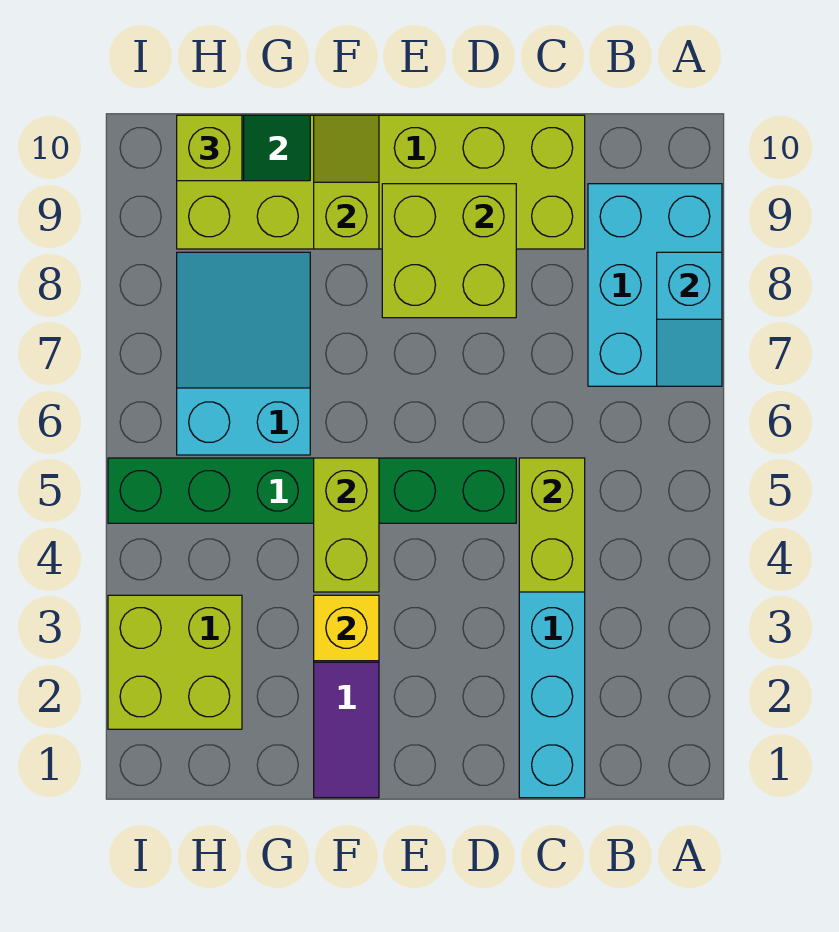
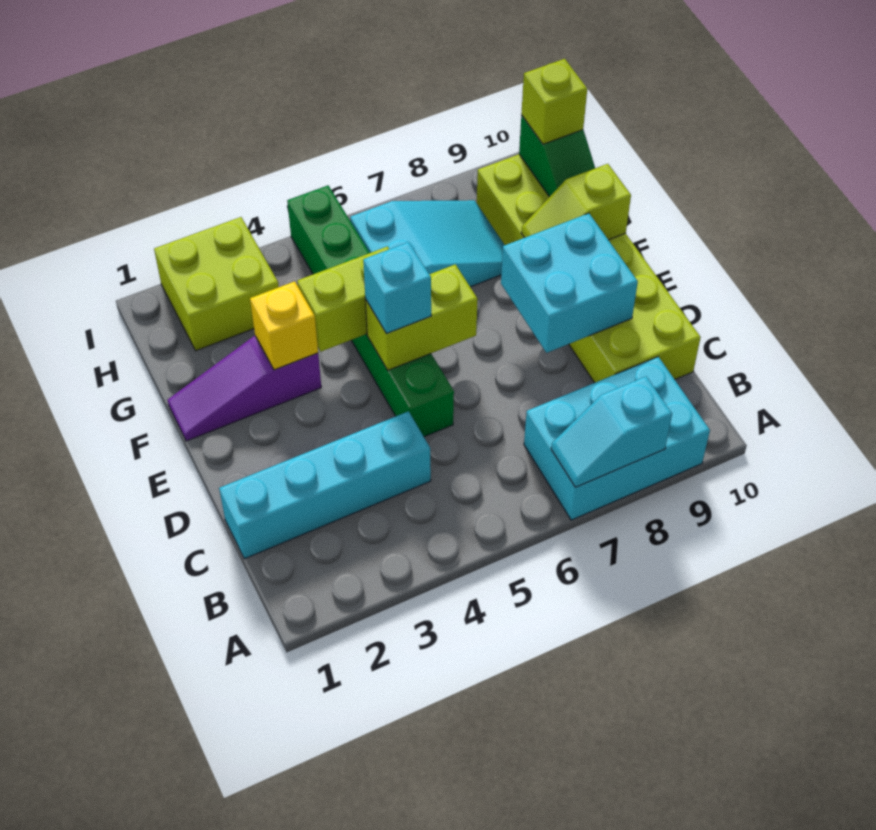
lime brick C4:C5 level 2 -> lime brick E5:E6 level 2
lime brick D8:E9 level 2 -> cyan brick D8:E9 level 2
none -> cyan brick E5 level 3
lime slope F9:F10 level 2 top 9 -> lime slope F9:F10 level 2 top 10

